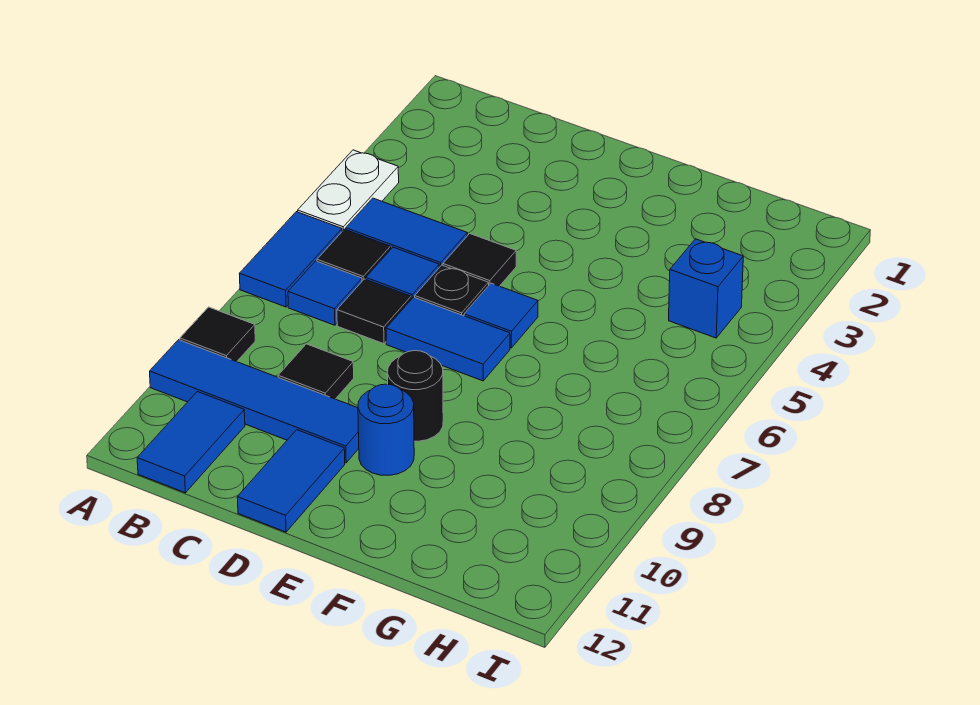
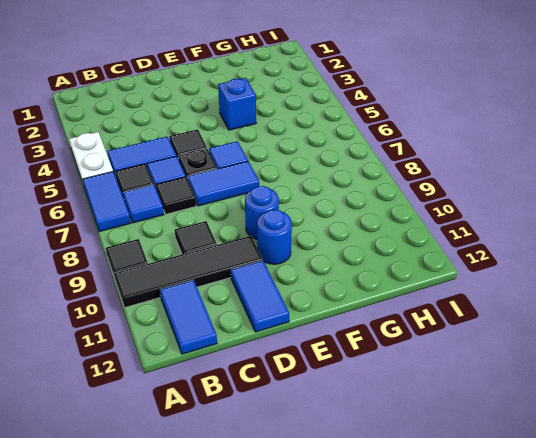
blue tile A10:D10 level 1 -> black tile A10:D10 level 1
black round brick E9 level 1 -> blue round brick E9 level 1
blue brick H4 level 1 -> blue brick F4 level 1

